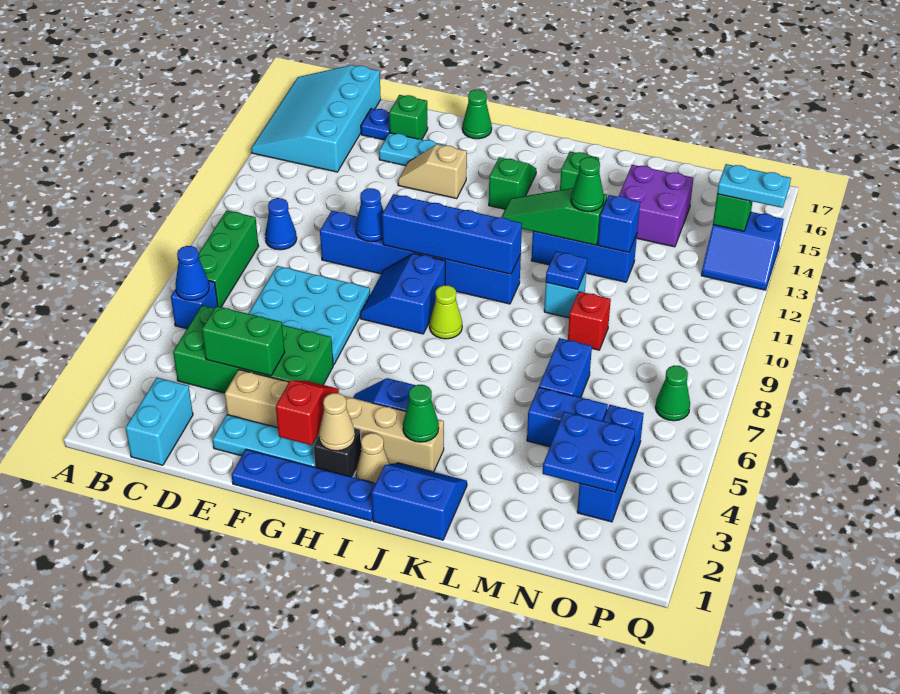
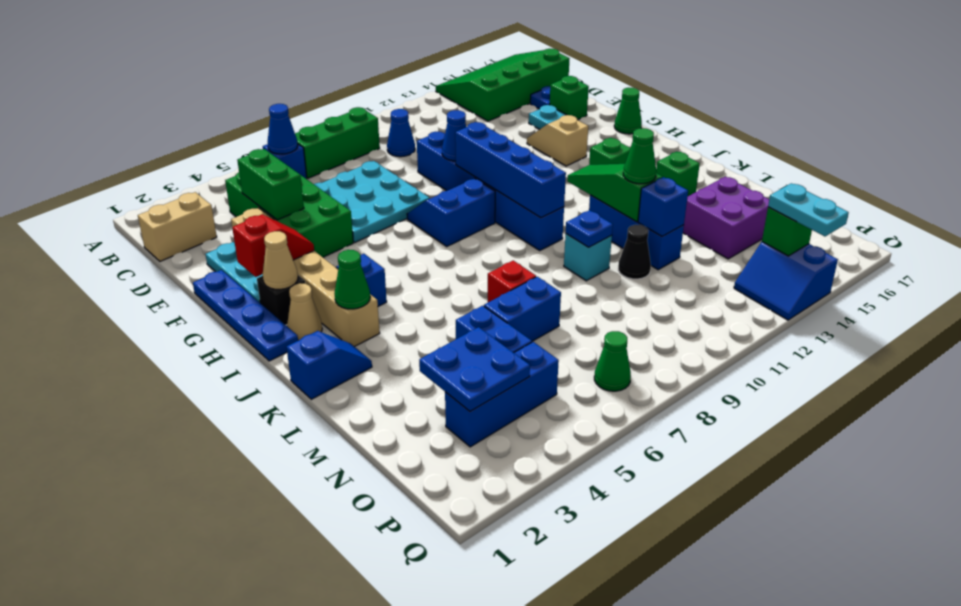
cyan slope A14:C17 level 1 top C -> green slope A14:C17 level 1 top C
cyan brick C1:C2 level 1 -> tan brick C1:C2 level 1
lime cone I8 level 1 -> none
blue slope J1:K2 level 1 top 1 -> blue slope K1:K2 level 1 top 1
red brick M9 level 1 -> red brick L7 level 1
none -> black cone M11 level 1

